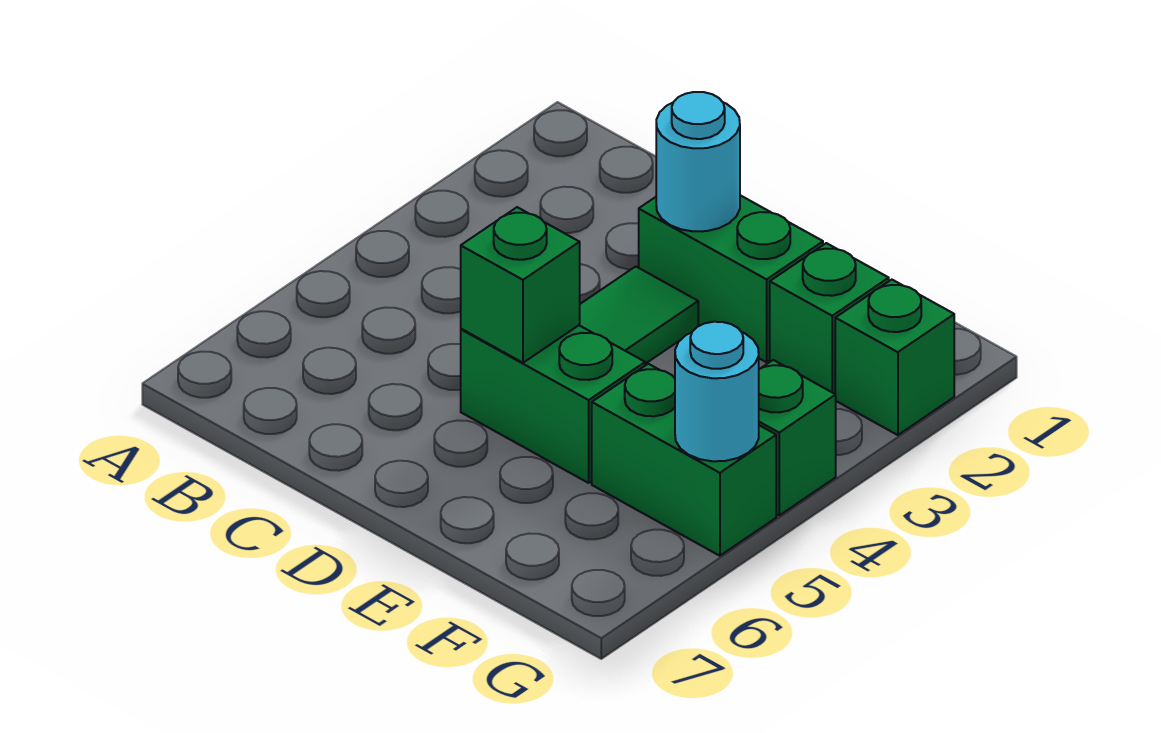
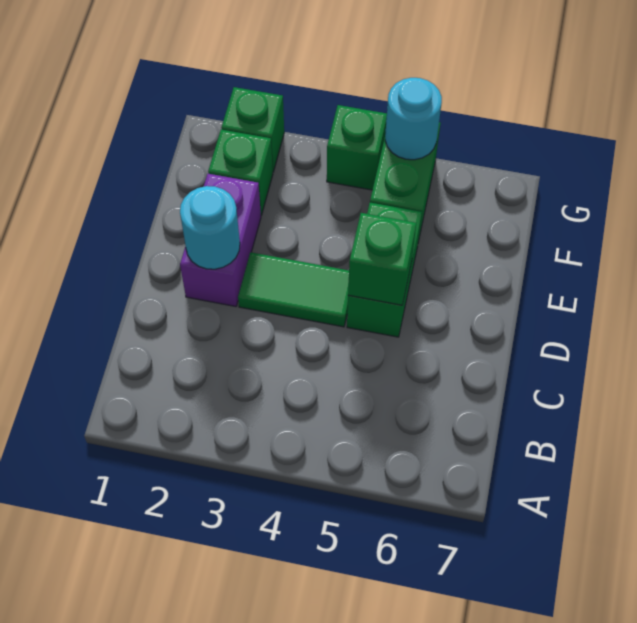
green brick D2:E2 level 1 -> purple brick D2:E2 level 1

